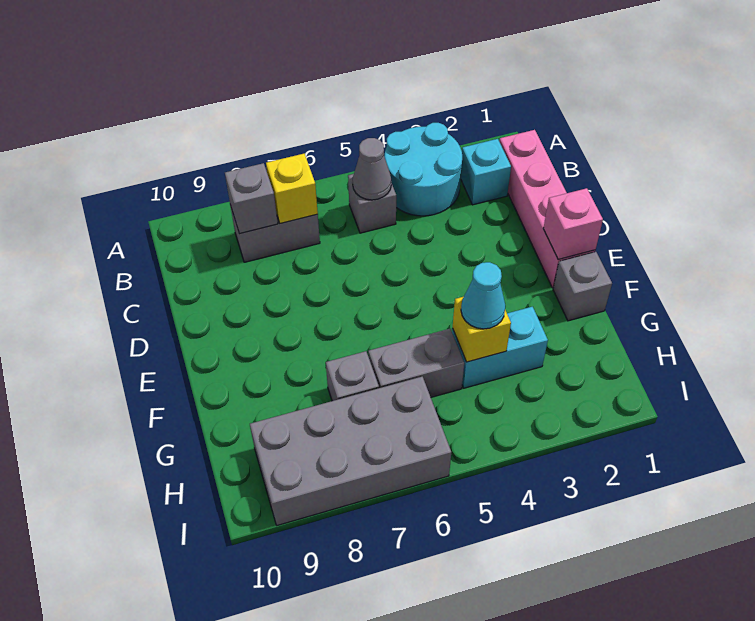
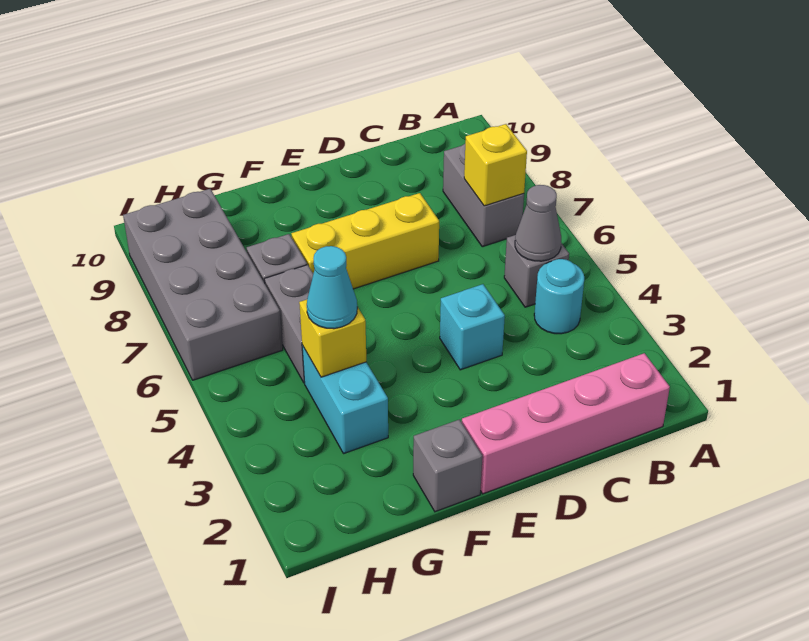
cyan round brick A3:B4 level 1 -> cyan round brick B4 level 1
cyan brick B2 level 1 -> cyan brick D4 level 1
grey brick B8 level 2 -> none
none -> yellow brick D7:F7 level 1
pink brick E1 level 2 -> none

